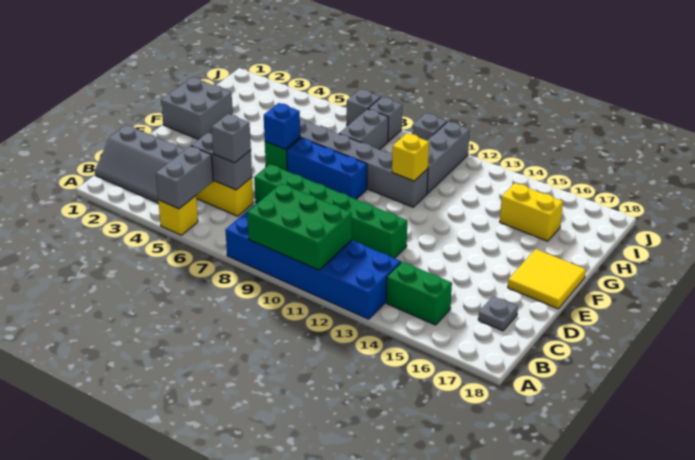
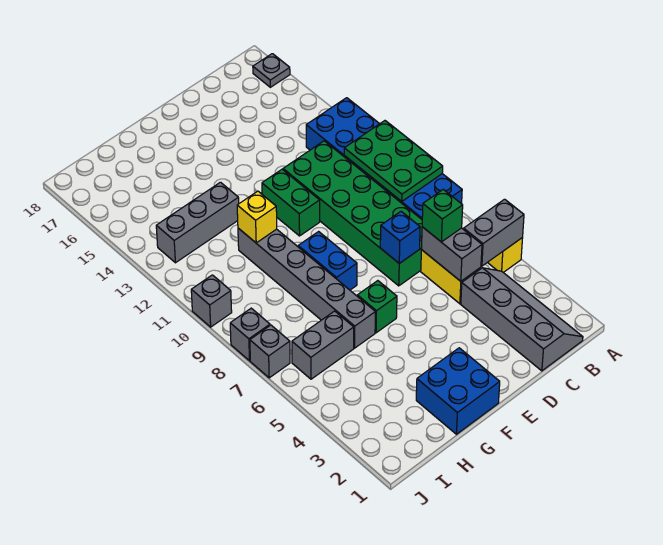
green brick A9:B11 level 2 -> green plate A9:B11 level 2
green brick B14:B15 level 1 -> green brick E11:E12 level 1
grey brick C6 level 3 -> green brick C6 level 3
grey plate C17 level 1 -> grey plate A17 level 1
green brick D7:D12 level 1 -> green brick C7:D12 level 1
yellow tile E17:F18 level 1 -> none
grey brick F1:G2 level 1 -> blue brick F1:G2 level 1
blue brick F6 level 2 -> blue brick D7 level 2
blue brick F7:F9 level 1 -> blue brick F8:F9 level 1
grey brick H8:I8 level 1 -> grey brick H6:I6 level 1
grey brick H11:J11 level 1 -> grey brick G13:I13 level 1
yellow brick H15:H16 level 1 -> none

